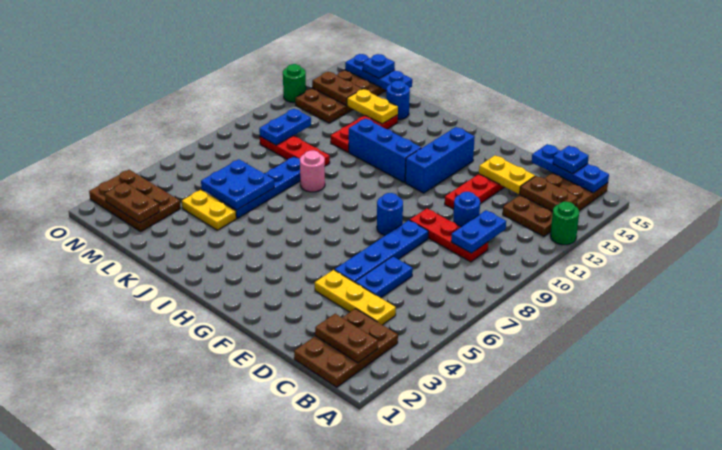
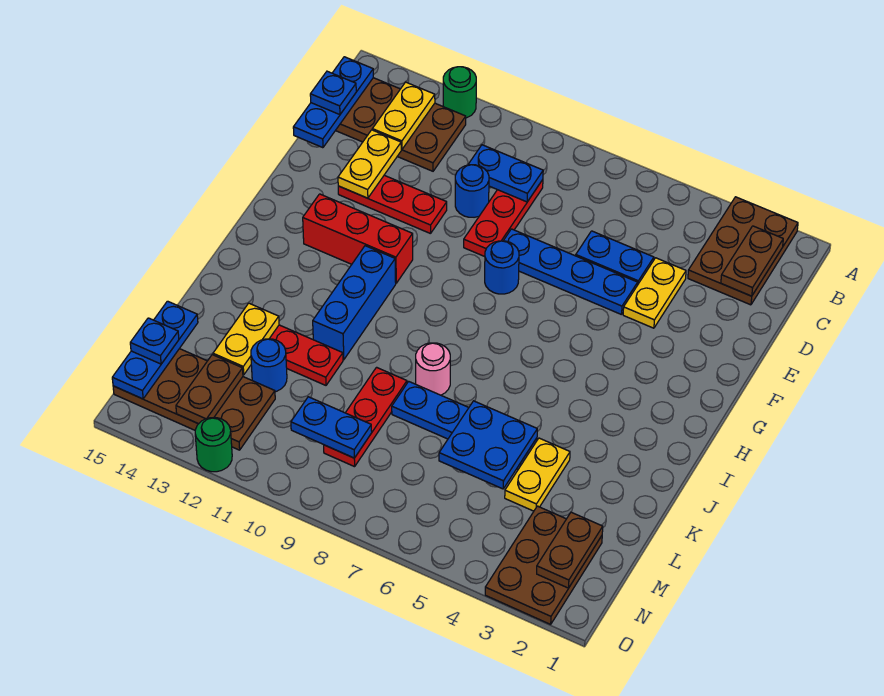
brown plate B1:C3 level 1 -> brown plate A2:C3 level 1
brown plate B13:C13 level 2 -> yellow plate B13:C13 level 2
yellow plate C4:E4 level 1 -> yellow plate D4:E4 level 1
blue brick G11:G13 level 1 -> red brick G11:G13 level 1
blue round brick K14 level 1 -> blue round brick L12 level 1

